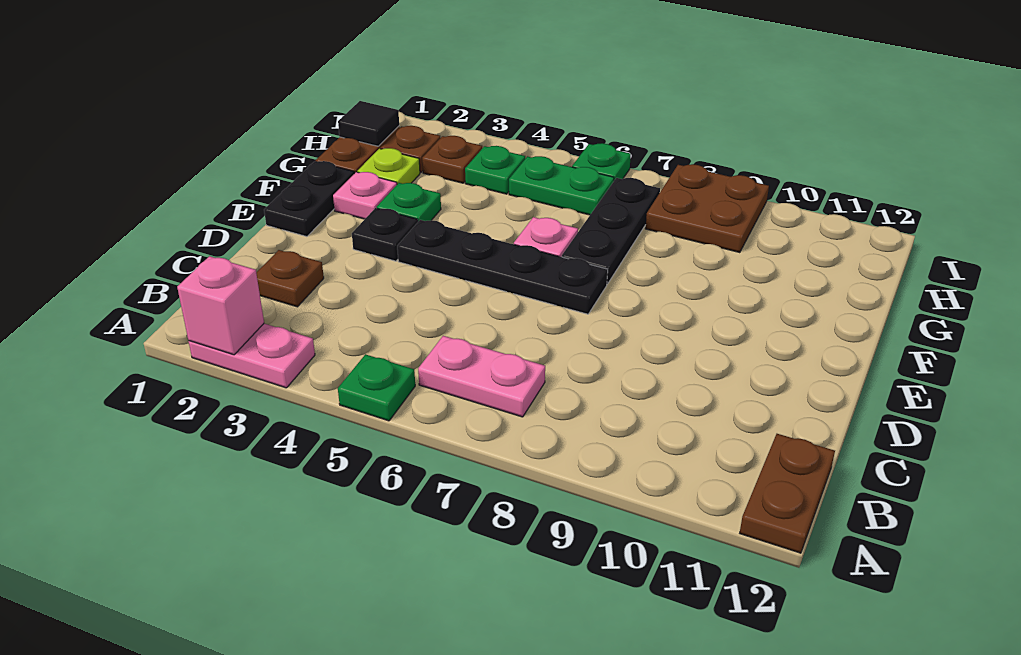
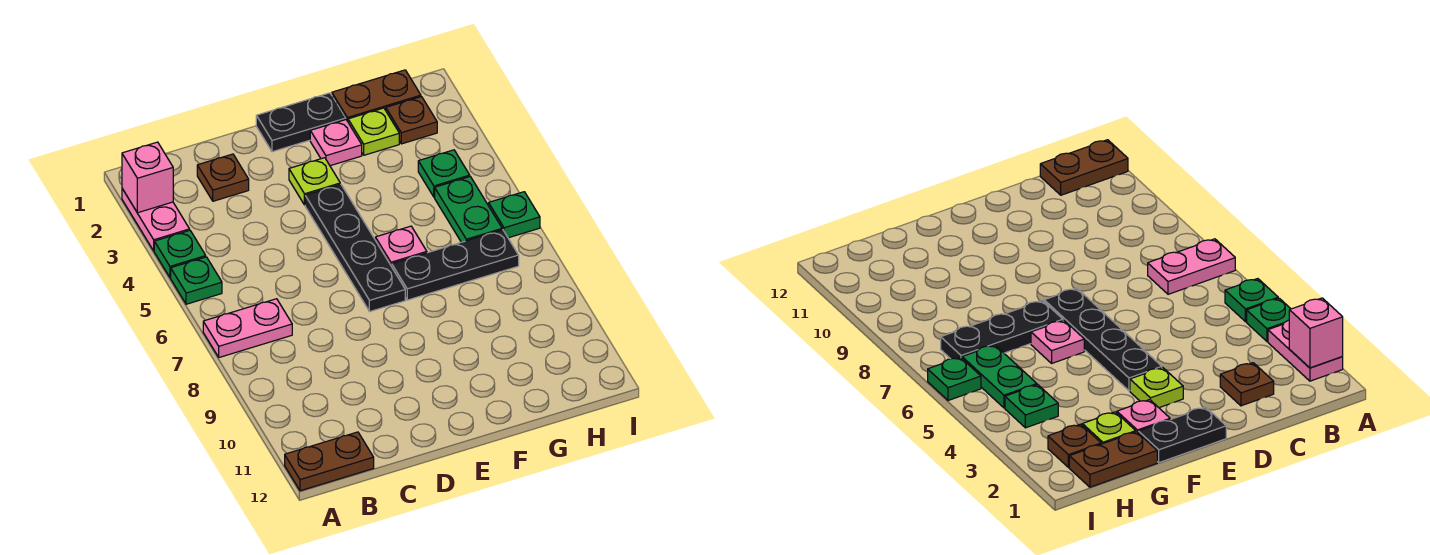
pink plate B6:B7 level 1 -> pink plate A7:B7 level 1
black plate E3 level 1 -> lime plate E3 level 1
green plate F3 level 1 -> green plate A4 level 1
black tile H1 level 2 -> none
brown plate H3 level 1 -> none
brown plate H8:I9 level 1 -> none

